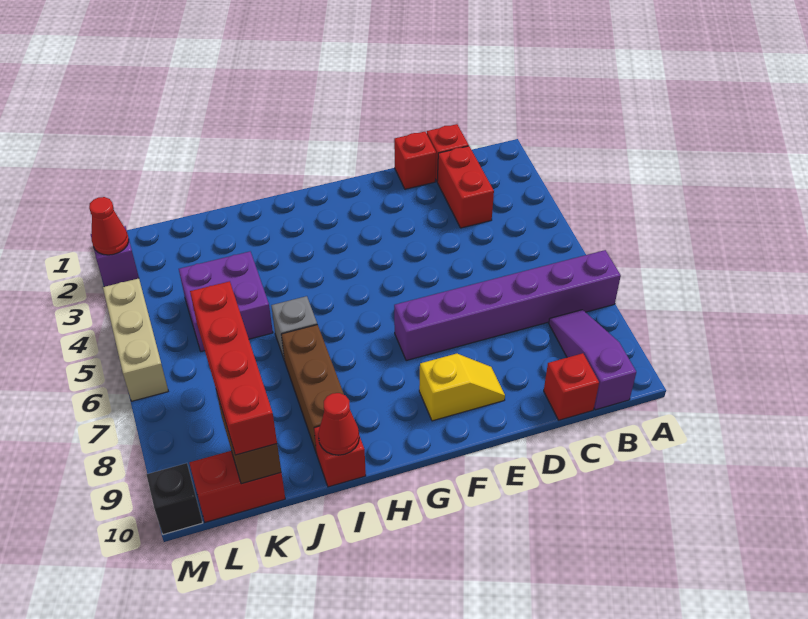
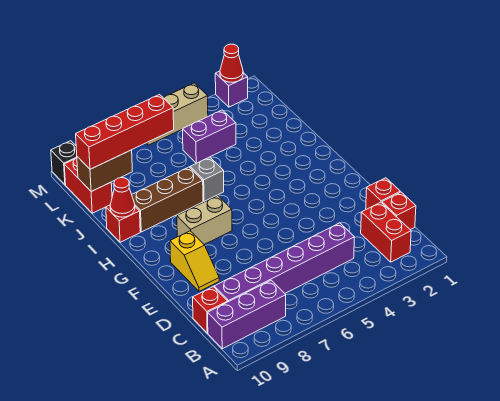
purple brick A7:F7 level 1 -> purple brick C4:C9 level 1
purple slope B8:B10 level 1 top 10 -> purple brick B8:B10 level 1
red brick C2:C3 level 1 -> red brick B2:C2 level 1
none -> tan brick G7:G8 level 1
purple brick J4:K5 level 1 -> purple brick K4:K5 level 1

